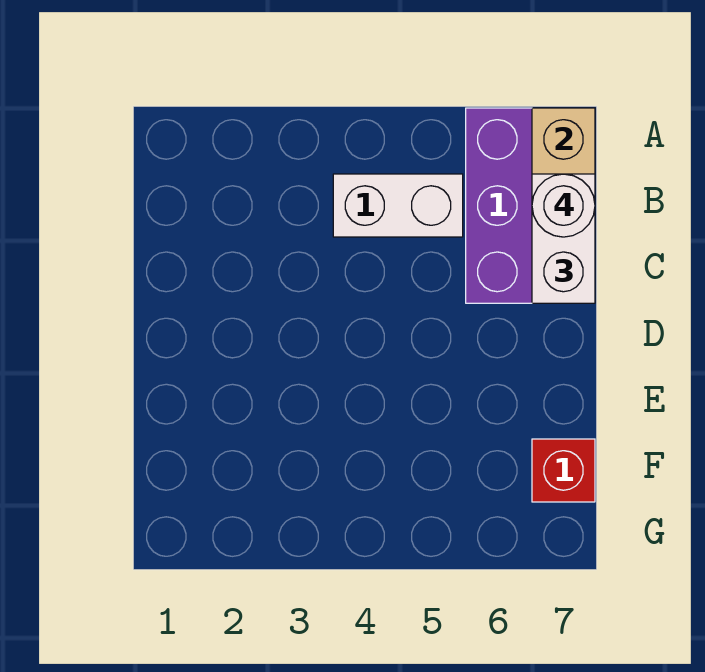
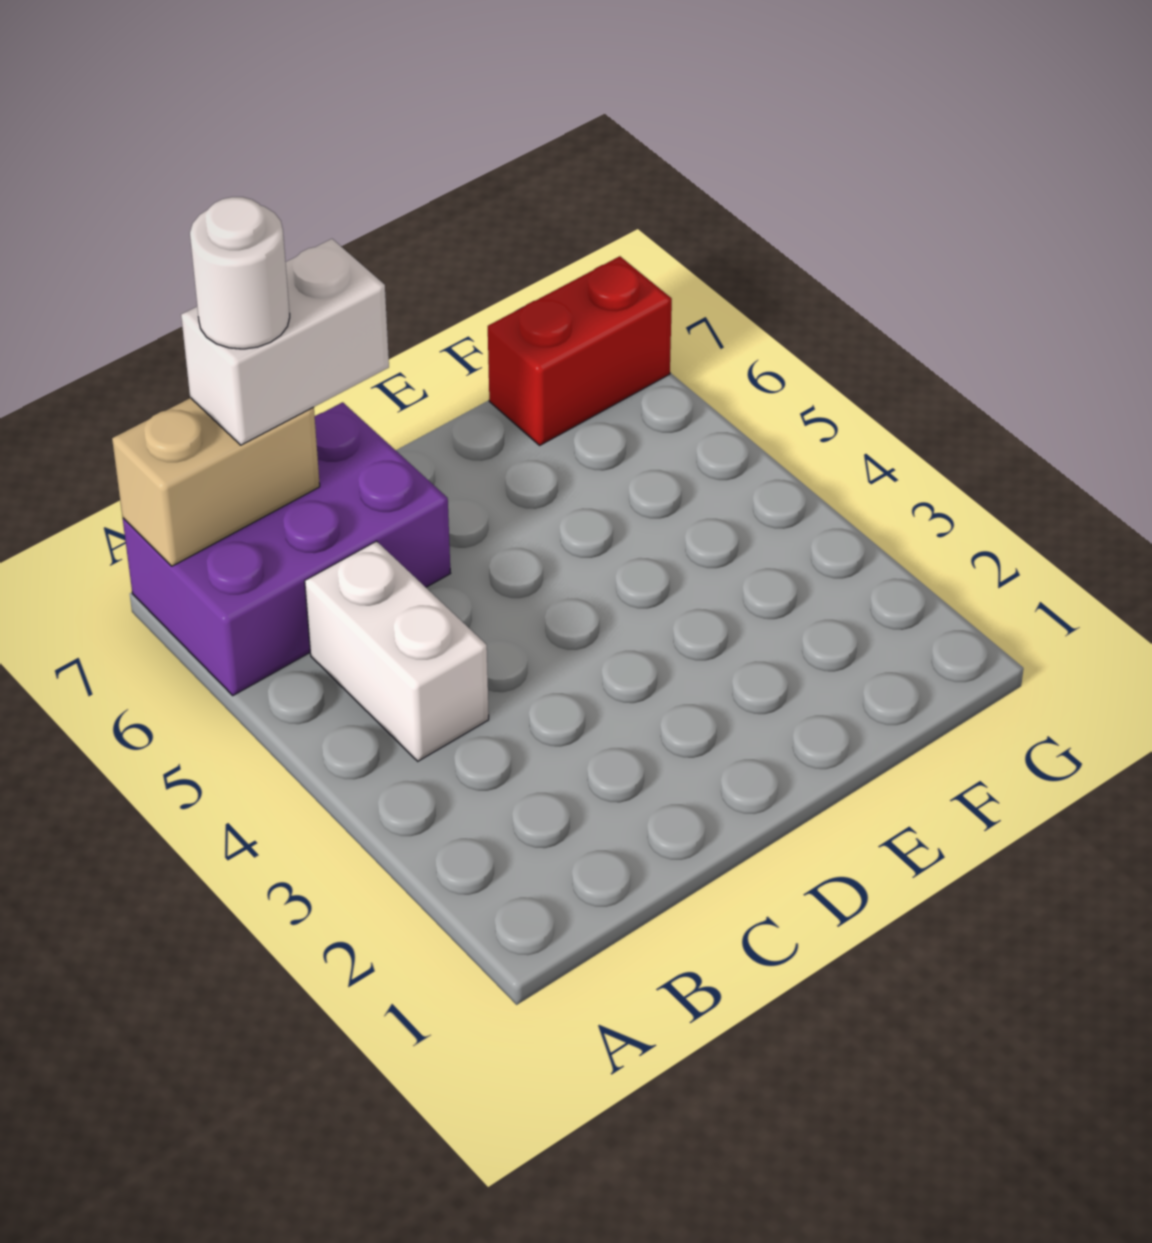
red brick F7 level 1 -> red brick F7:G7 level 1

